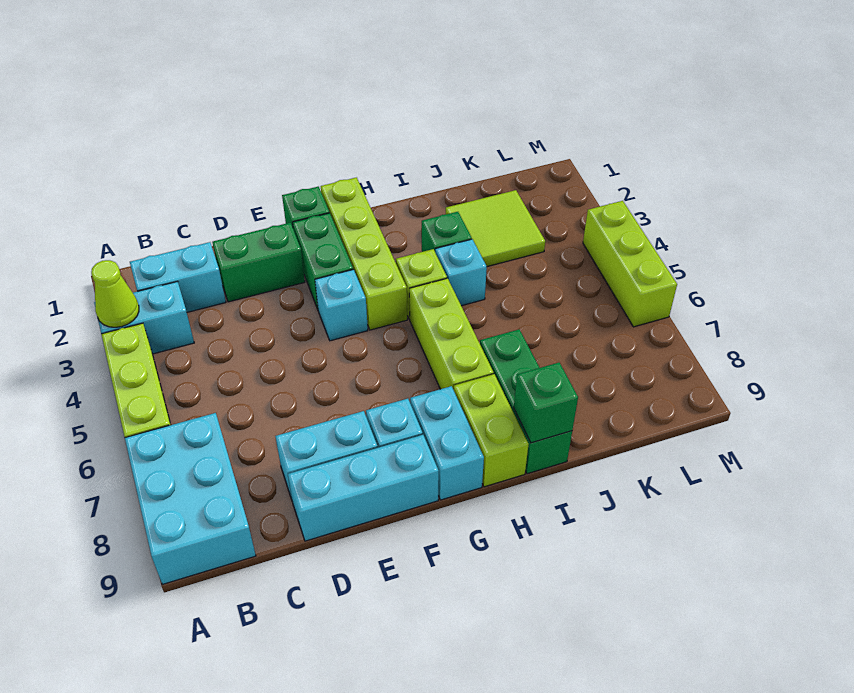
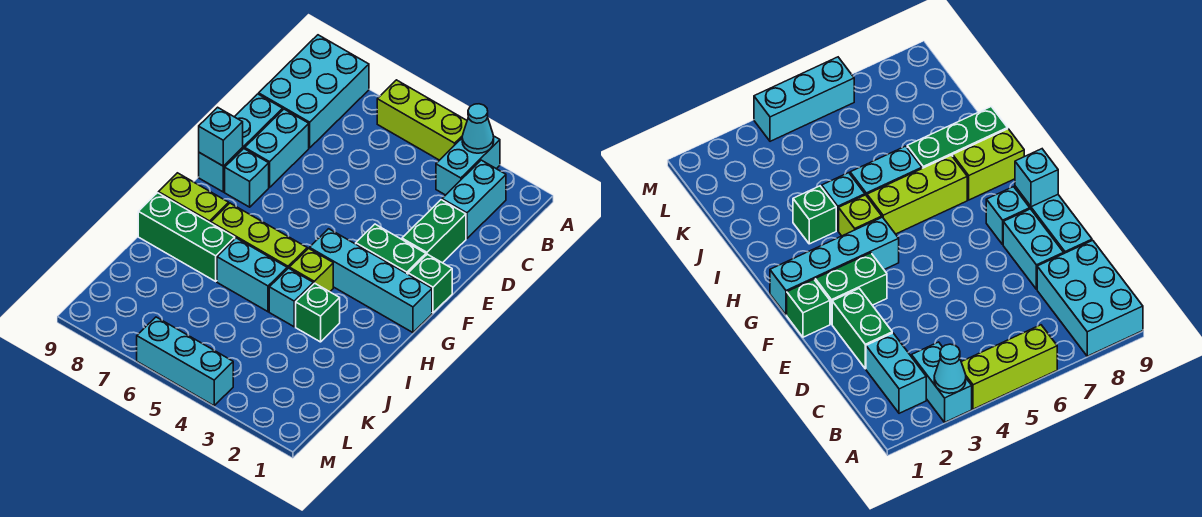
lime cone A3 level 2 -> cyan cone A3 level 2
cyan brick A7:B9 level 1 -> cyan brick A8:C9 level 1
cyan brick F4 level 1 -> cyan brick F9 level 2
lime brick G1:G4 level 1 -> cyan brick G1:G4 level 1
cyan brick G8:G9 level 1 -> cyan brick I5:I6 level 1
green brick I9 level 2 -> none
lime tile J2:K3 level 1 -> none
lime brick M4:M6 level 1 -> cyan brick M4:M6 level 1

